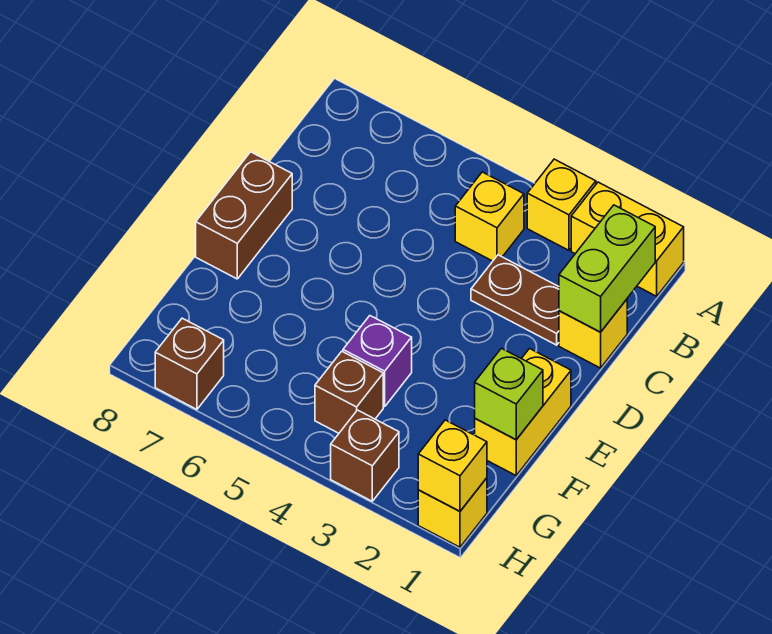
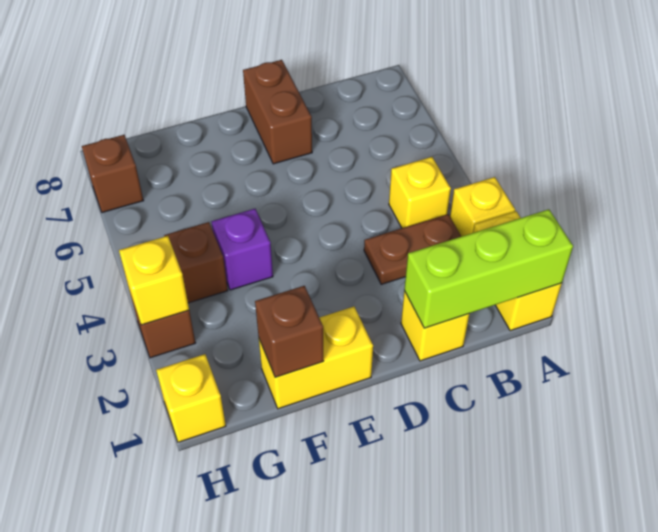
lime brick B1:C1 level 2 -> lime brick A1:C1 level 2
brown plate C2:C3 level 1 -> brown plate B3:C3 level 1
brown brick D8:E8 level 1 -> brown brick D7:D8 level 1
lime brick F1 level 2 -> brown brick F1 level 2
yellow brick H1 level 2 -> yellow brick H3 level 2

